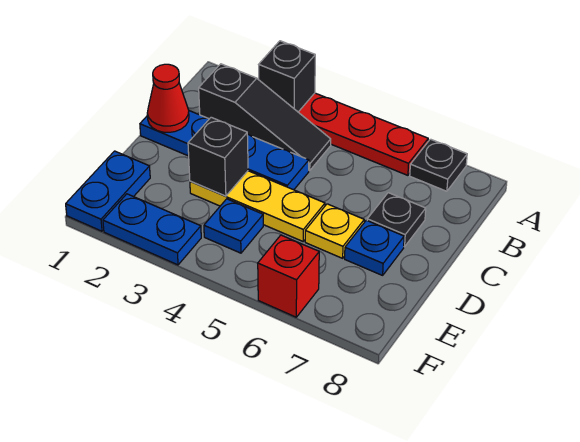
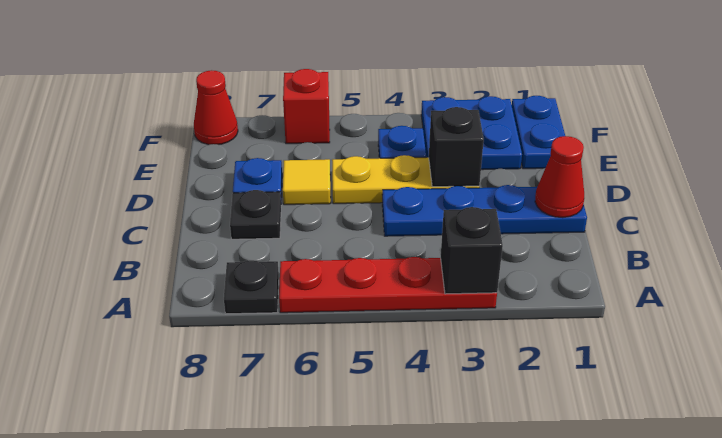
black slope B2:B4 level 1 top 2 -> none
yellow plate D6 level 1 -> yellow tile D6 level 1
blue plate F2:F3 level 1 -> blue plate E2:F3 level 1
none -> red cone F8 level 1

